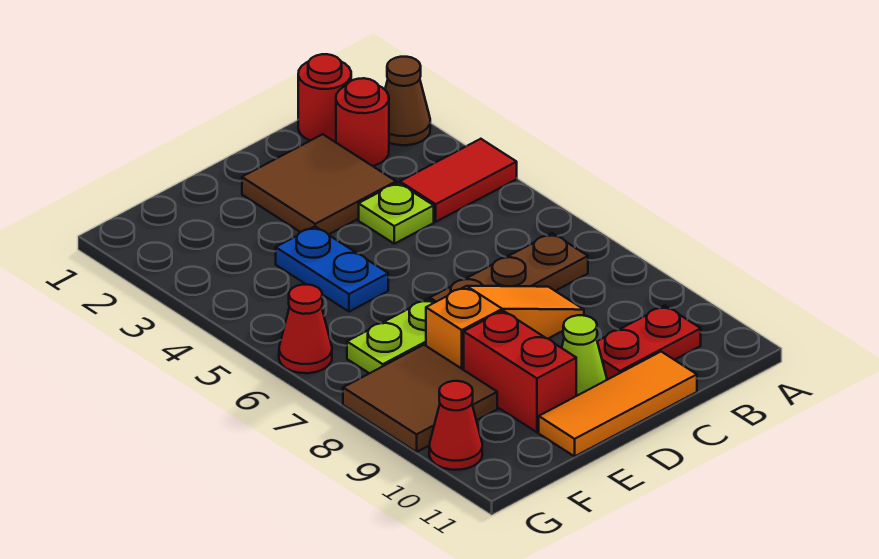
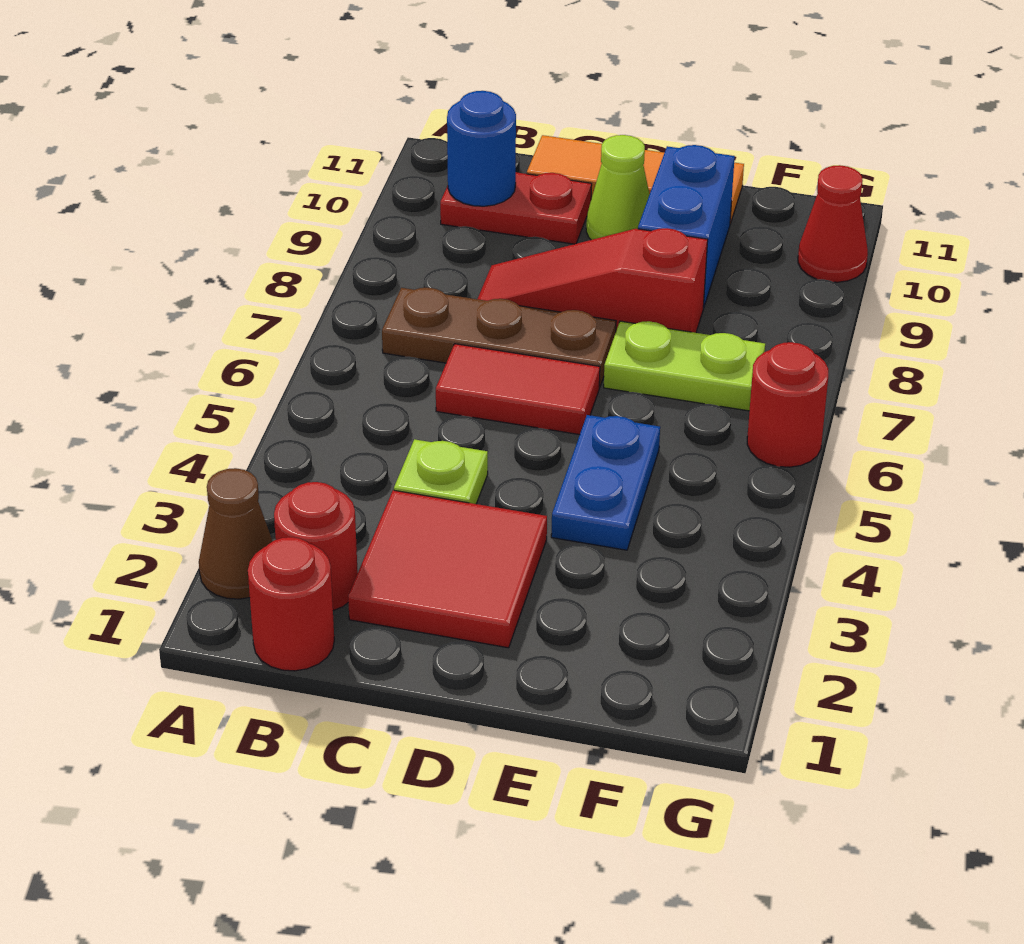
red tile A4:B4 level 1 -> red tile C6:D6 level 1
none -> blue round brick B10 level 2
brown tile C2:D3 level 1 -> red tile C2:D3 level 1
orange slope C8:E8 level 1 top E -> red slope C8:E8 level 1 top E
red brick E9:E10 level 1 -> blue brick E9:E10 level 1
brown tile F8:G9 level 1 -> none
red cone G6 level 1 -> red round brick G6 level 1

